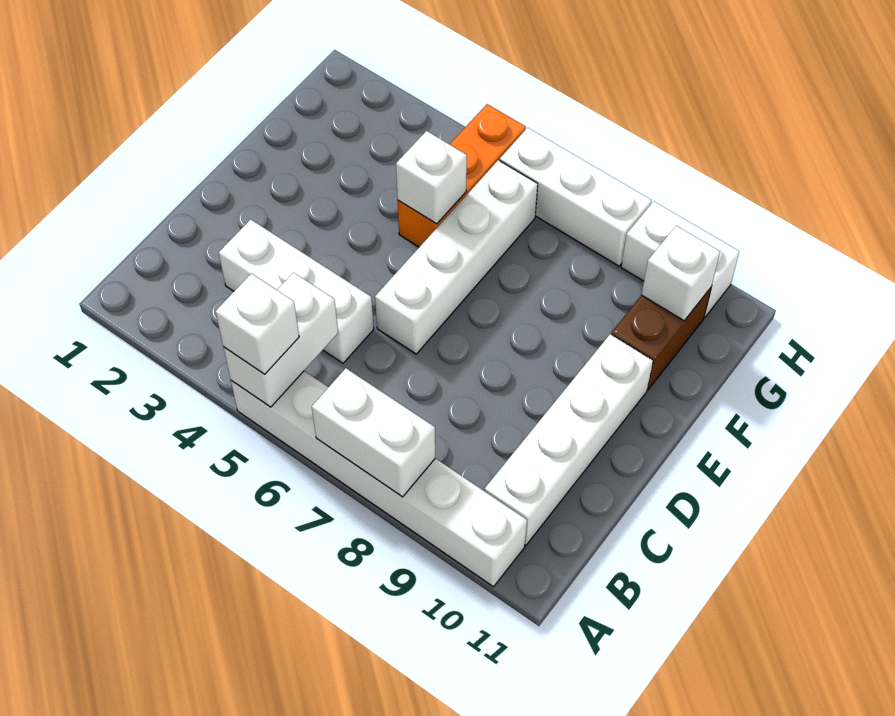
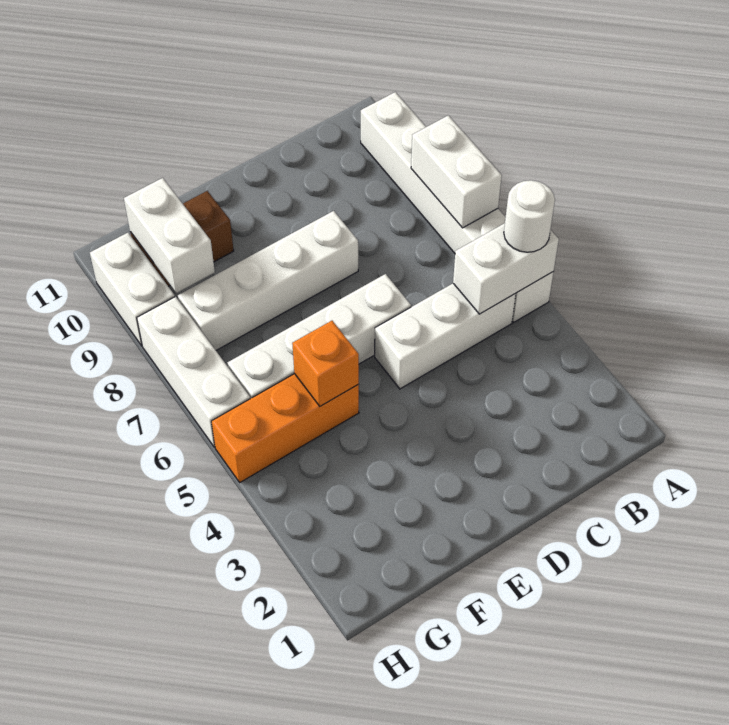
white brick A5 level 3 -> white round brick A5 level 3
white brick B10:E10 level 1 -> white brick D8:G8 level 1
white brick C3:C5 level 1 -> white brick B5:D5 level 1
white brick F5 level 2 -> orange brick F5 level 2
white brick G10 level 2 -> white brick G9:G10 level 2

